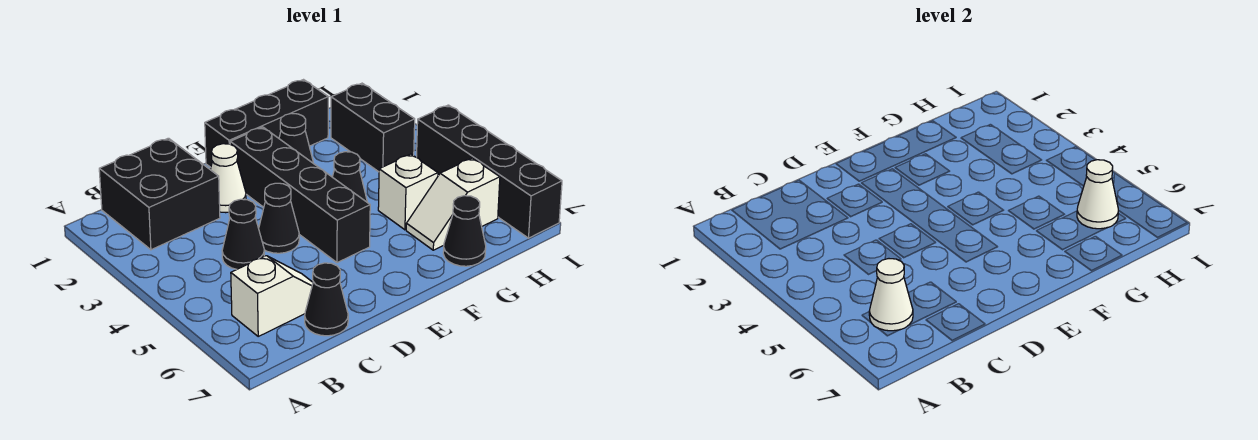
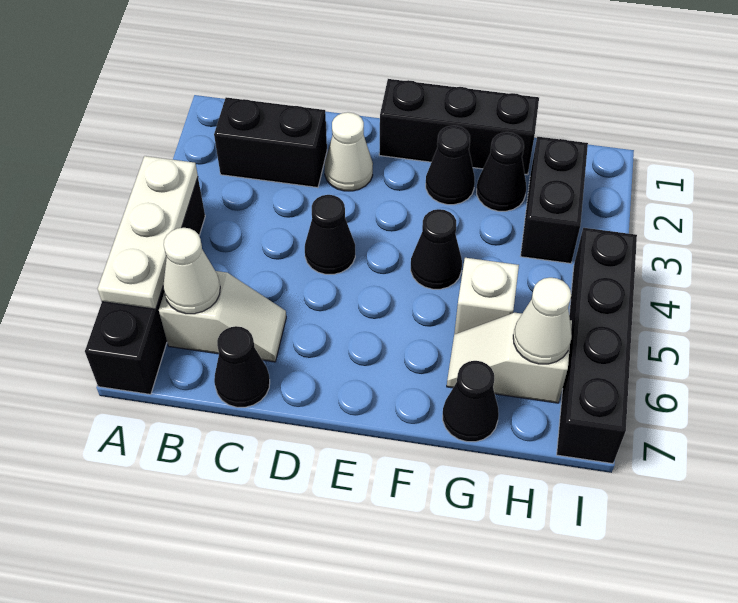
none -> white plate A4:A6 level 2
black brick B1:C2 level 1 -> black brick B2:C2 level 1
black cone C4 level 1 -> black cone G2 level 1
black brick E2:E5 level 1 -> black brick A4:A7 level 1

